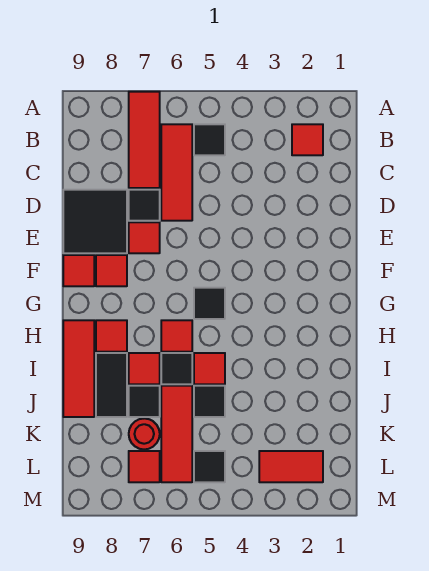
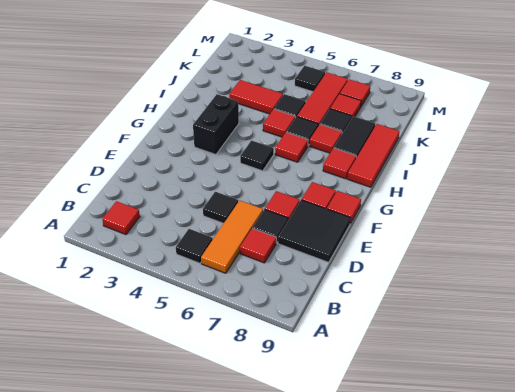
red tile A7:C7 level 1 -> red tile C7 level 1
red tile B6:D6 level 1 -> orange tile B6:D6 level 1
none -> black tile D5 level 1
none -> black brick G3:H3 level 1
red round brick K7 level 1 -> red tile K7 level 1
red tile L2:L3 level 1 -> red tile J3:J4 level 1

